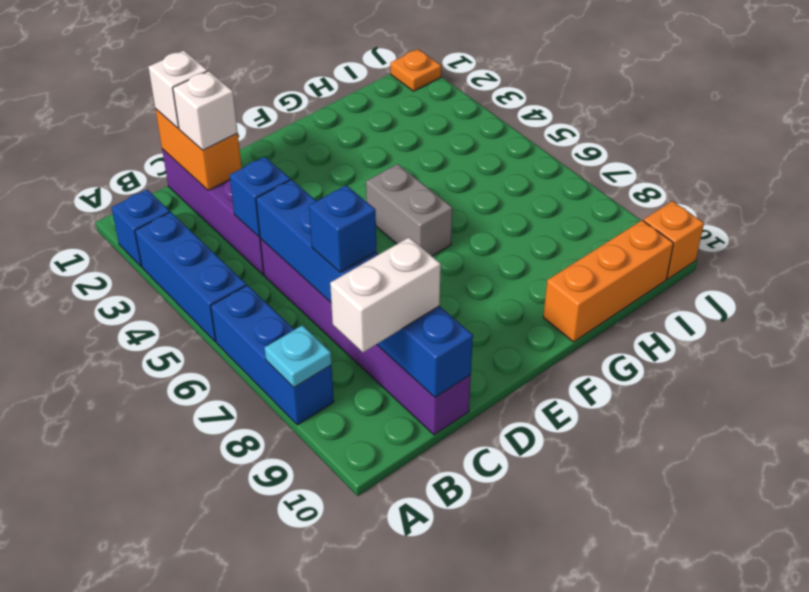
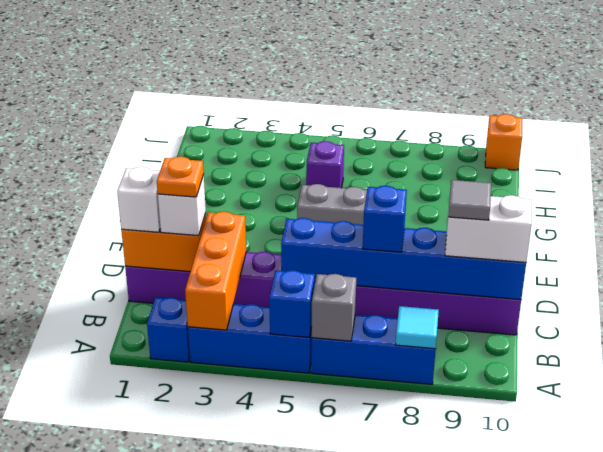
none -> grey brick A6 level 2
cyan plate A8 level 2 -> cyan tile A8 level 2
white brick B9:C9 level 3 -> white brick C9:C10 level 3
blue brick C4 level 2 -> blue brick A5 level 2
none -> grey tile C9 level 4
orange brick G10:I10 level 1 -> orange brick A3:C3 level 2
none -> purple brick H5 level 1
orange plate J1 level 1 -> orange plate C2 level 4

